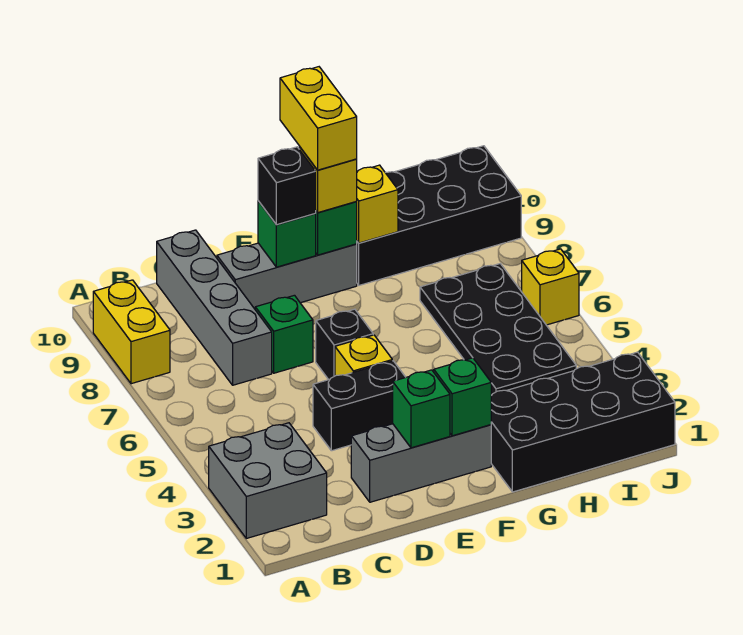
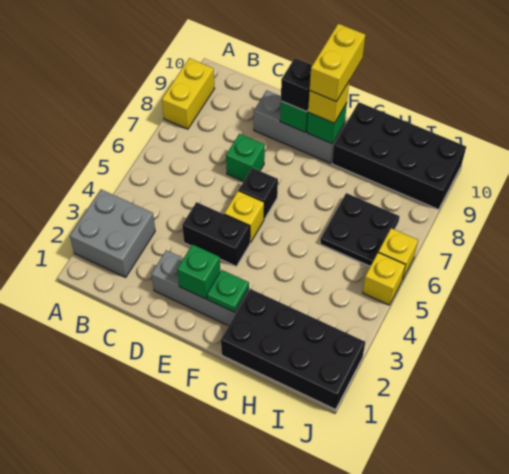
grey brick C7:C10 level 1 -> none
green brick F2 level 2 -> green plate F2 level 2
yellow brick G9 level 2 -> yellow brick J5 level 1
black plate H4:I7 level 1 -> black plate H6:I7 level 1

